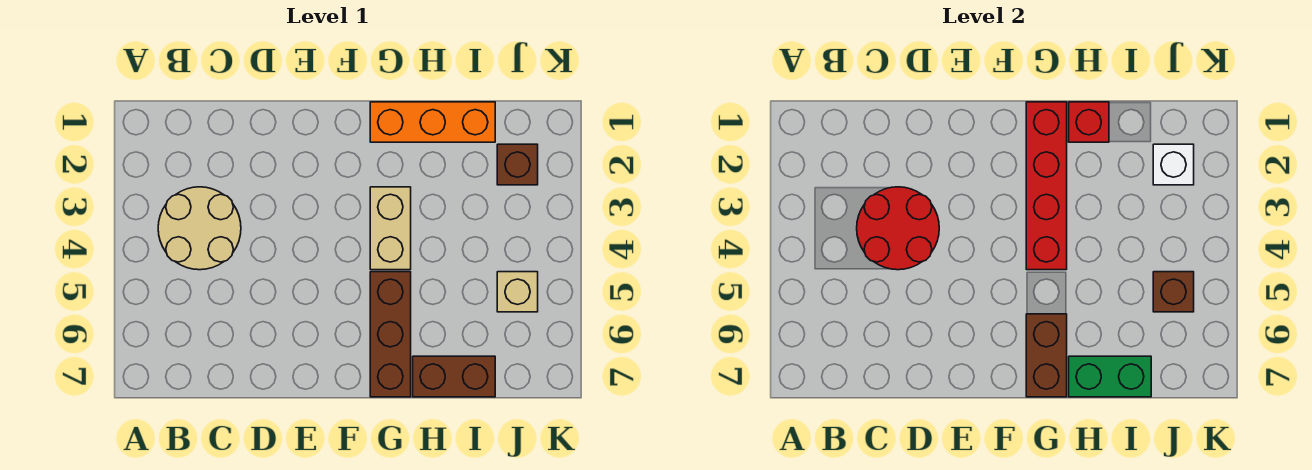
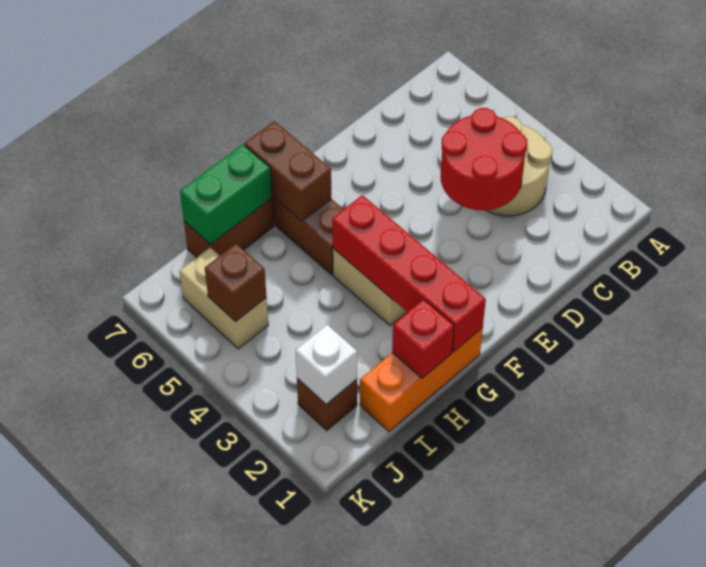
tan brick J5 level 1 -> tan brick J5:J6 level 1

